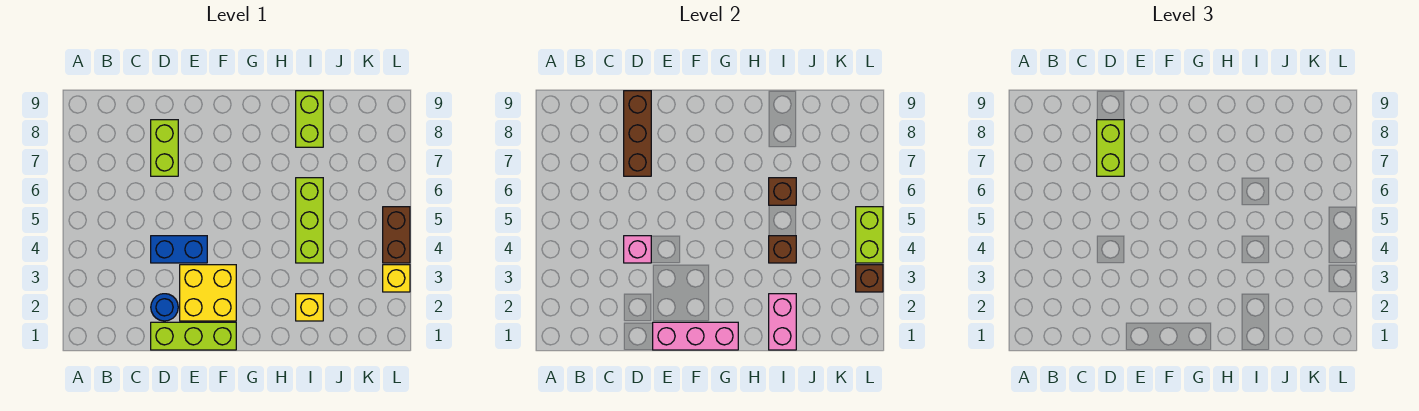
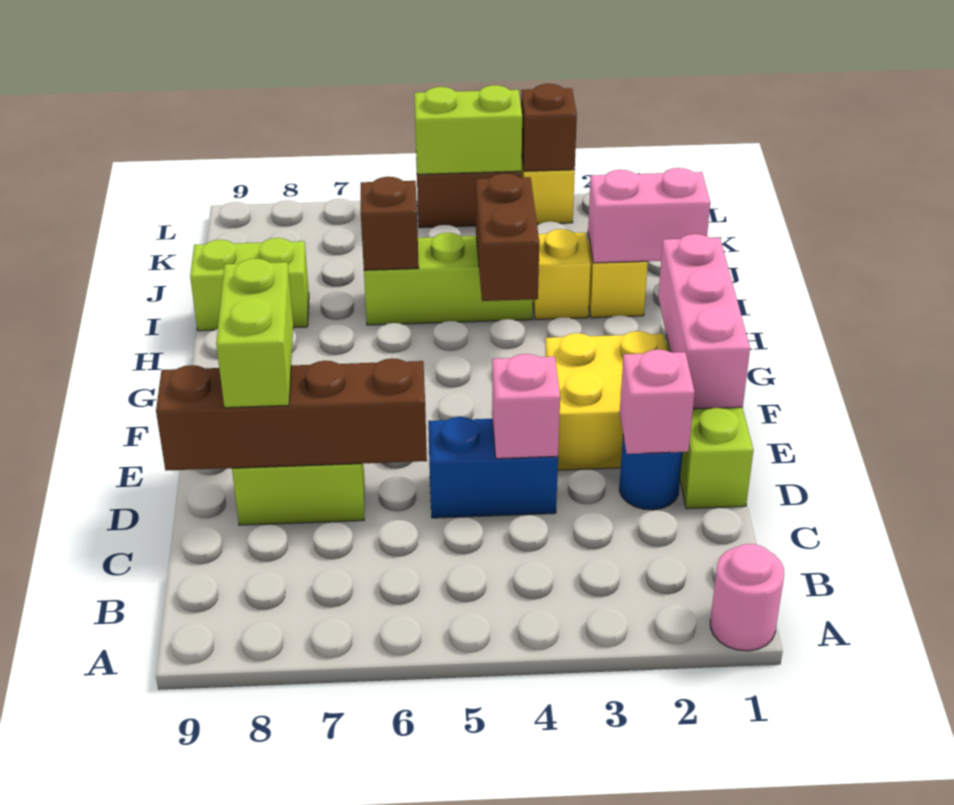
none -> pink round brick A1 level 1
none -> pink brick D2 level 2
blue brick D4:E4 level 1 -> blue brick D4:D5 level 1
brown brick D7:D9 level 2 -> brown brick D6:D9 level 2
lime brick D7:D8 level 3 -> lime brick D8:E8 level 3
none -> yellow brick I3 level 1
brown brick I4 level 2 -> brown brick H4:I4 level 2

